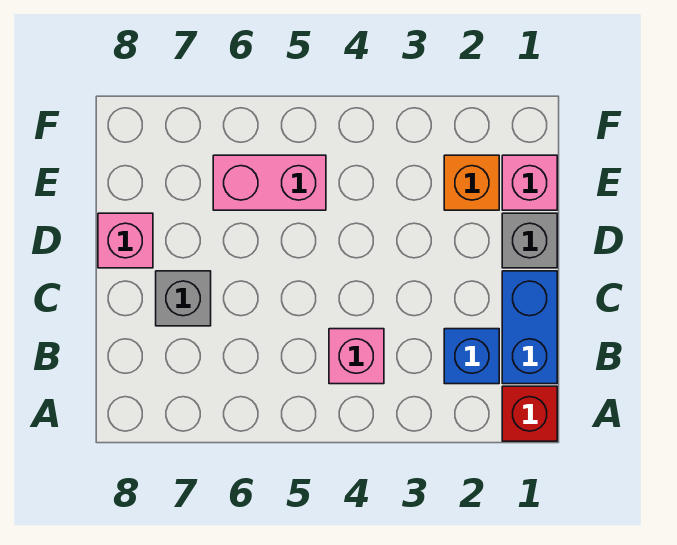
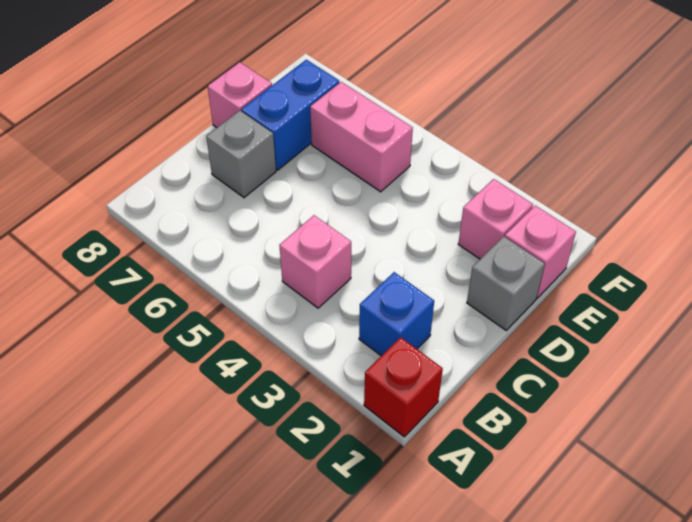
blue brick B1:C1 level 1 -> blue brick D7:E7 level 1
orange brick E2 level 1 -> pink brick E2 level 1

